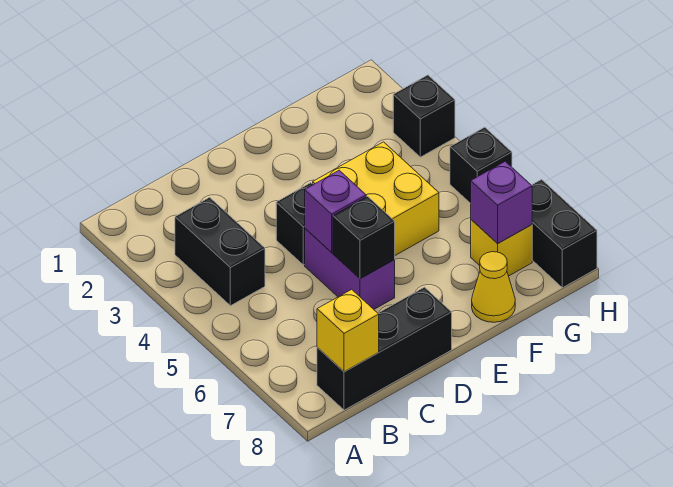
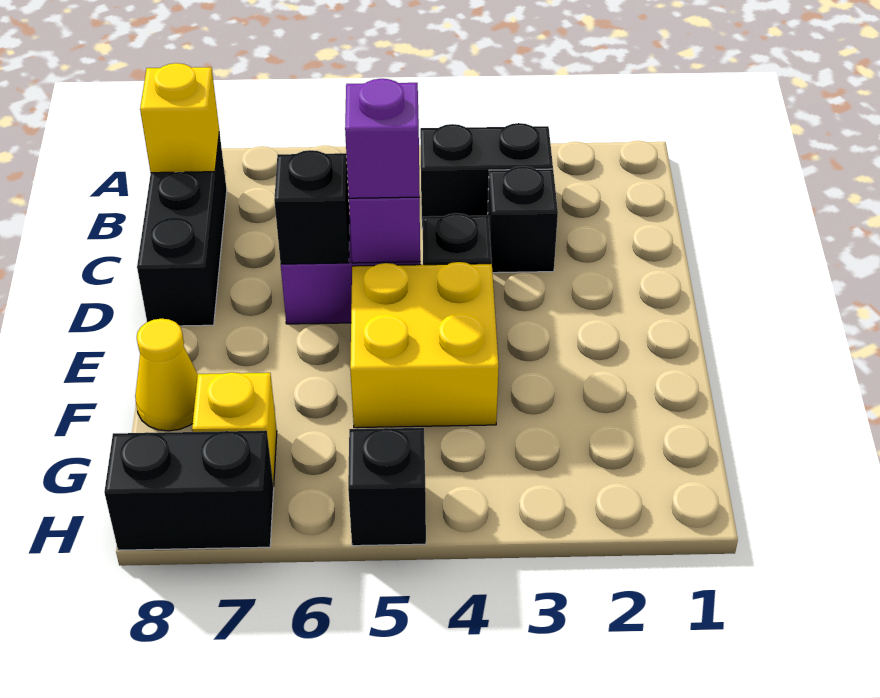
purple brick G7 level 2 -> purple brick D5 level 3
black brick H3 level 1 -> black brick C3 level 1

